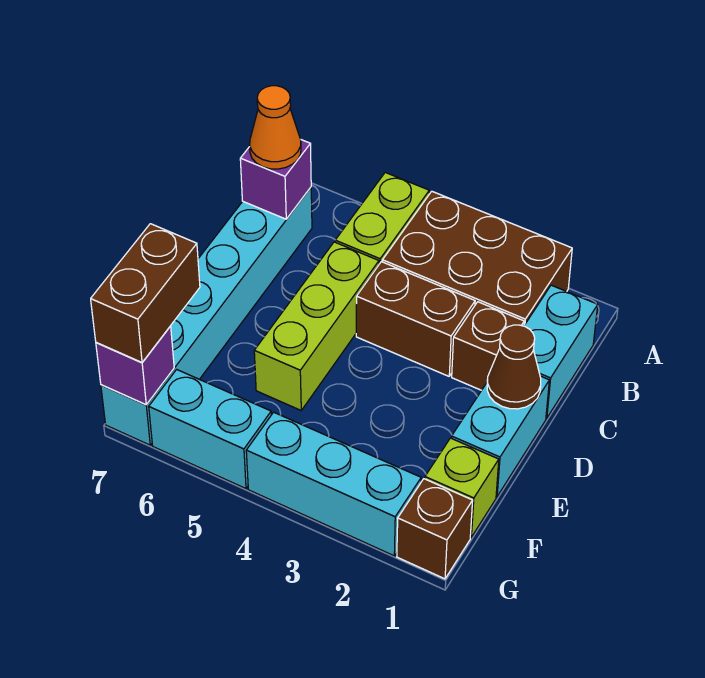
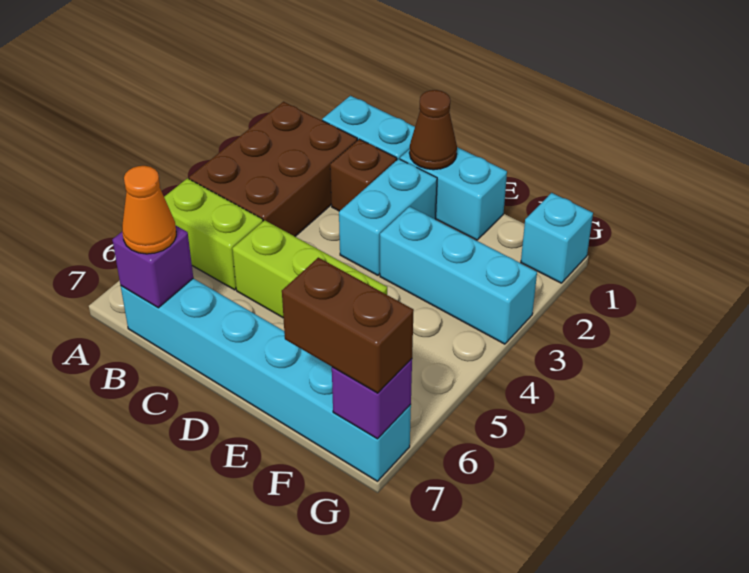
brown brick C3:C4 level 1 -> none
lime brick F1 level 1 -> none
brown brick G1 level 1 -> cyan brick G1 level 1
cyan brick G2:G4 level 1 -> cyan brick E3:G3 level 1
cyan brick G5:G6 level 1 -> cyan brick D2:D3 level 1

